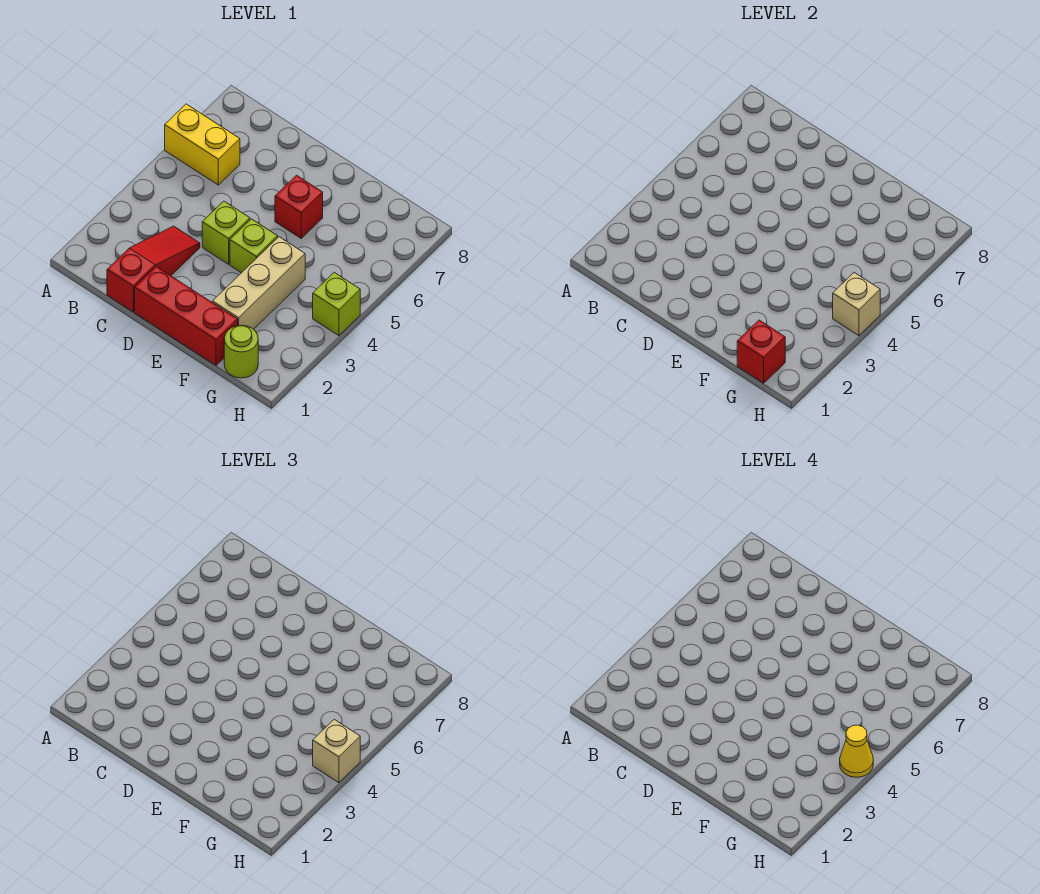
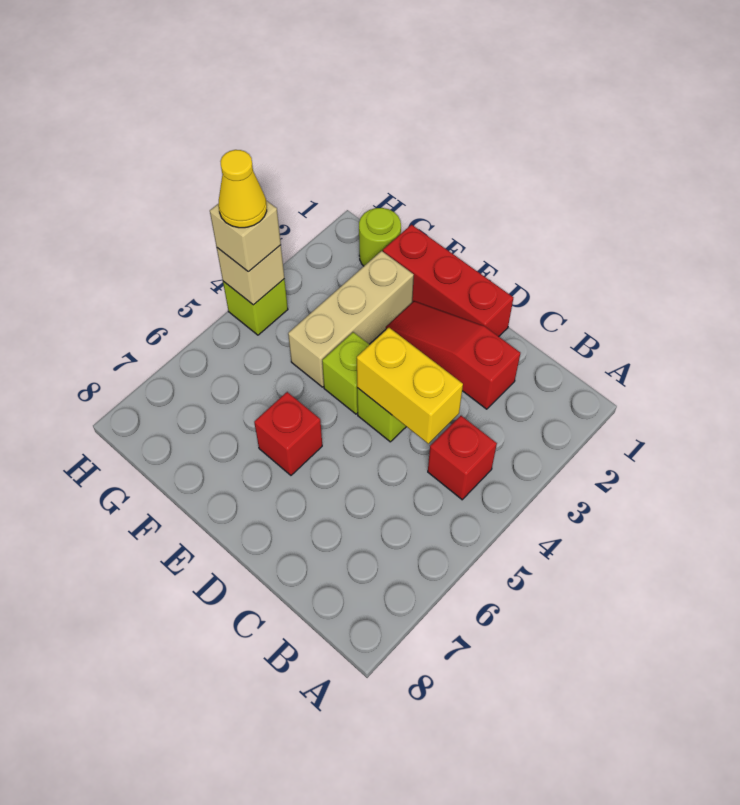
yellow brick A6:B6 level 1 -> yellow brick C4:D4 level 2
red slope C1:C3 level 1 top 1 -> red slope C2:E2 level 1 top C
red brick G1 level 2 -> red brick B4 level 1

